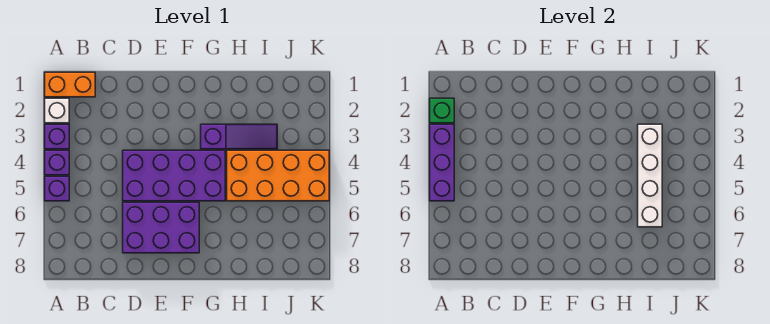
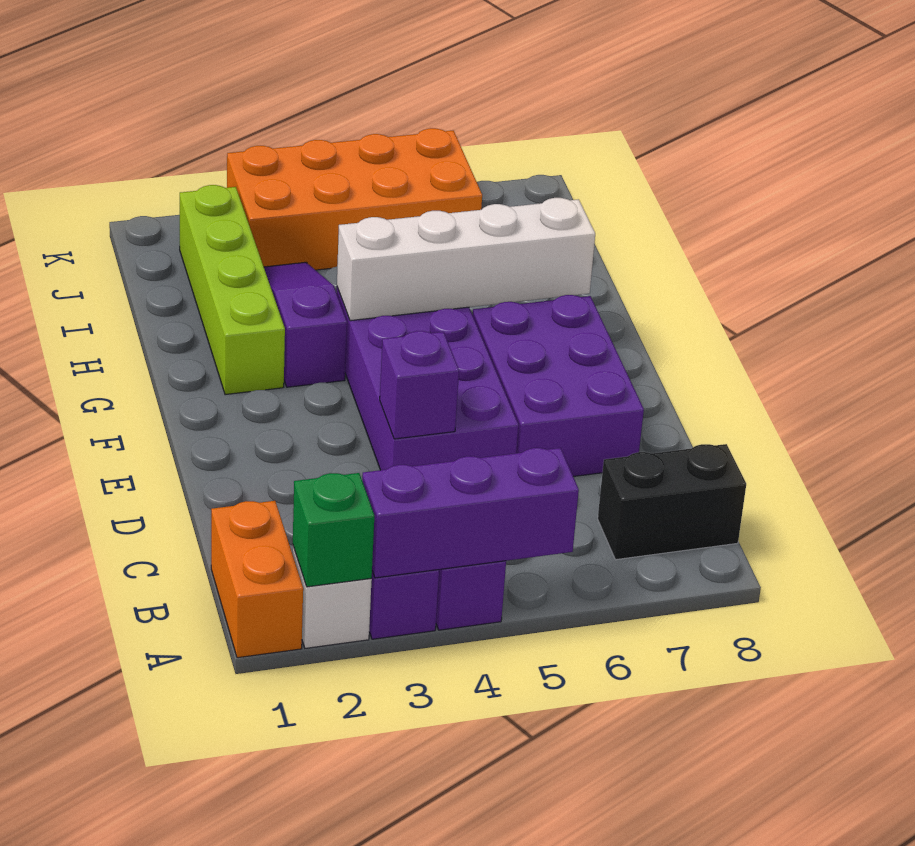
purple brick A5 level 1 -> purple brick D4 level 2
none -> black brick B7:B8 level 1
none -> lime brick G2:J2 level 1
orange brick H4:K5 level 1 -> orange brick J3:K6 level 1
white brick I3:I6 level 2 -> white brick G4:G7 level 2

